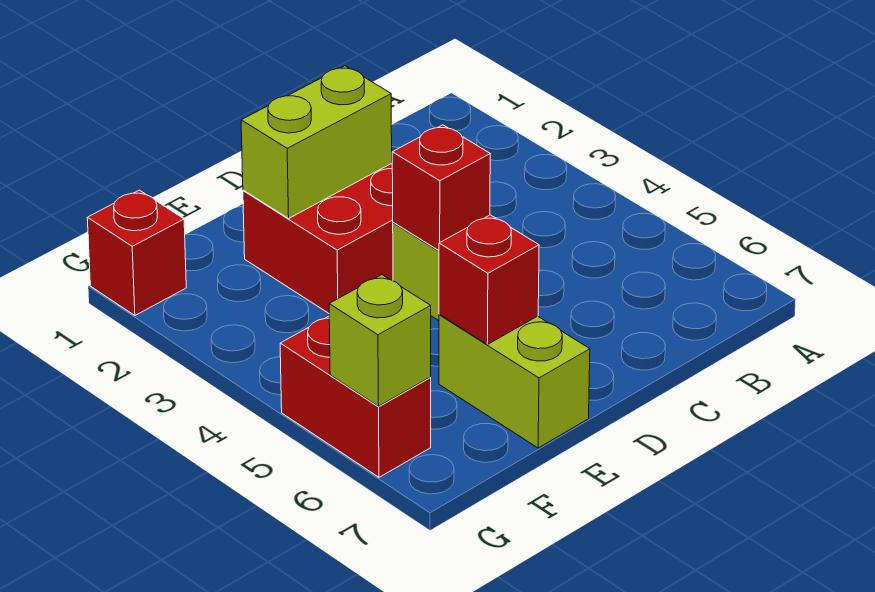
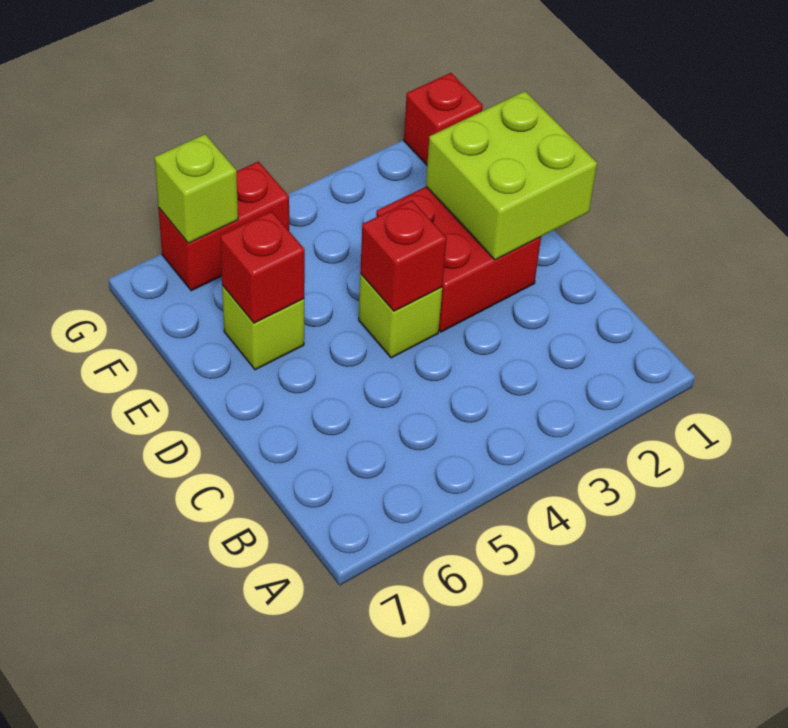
lime brick D2:E2 level 2 -> lime brick D1:E2 level 2
lime brick E6:E7 level 1 -> lime brick E6 level 1

